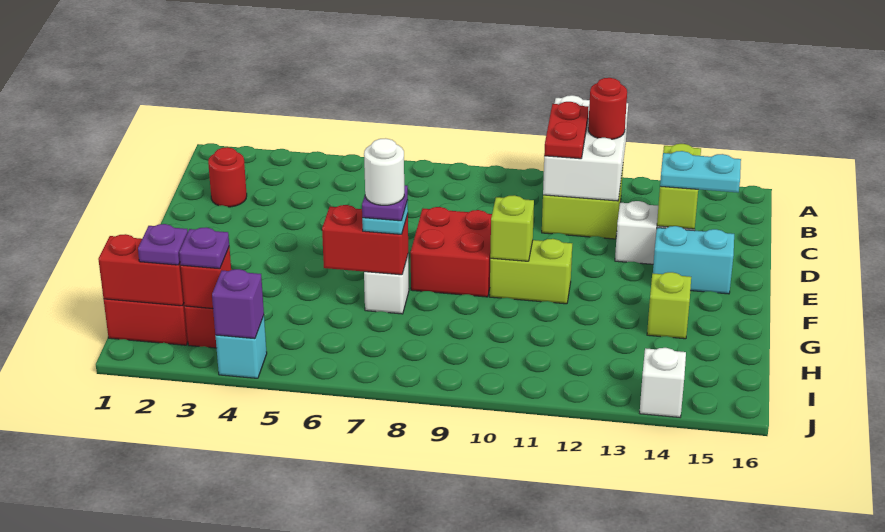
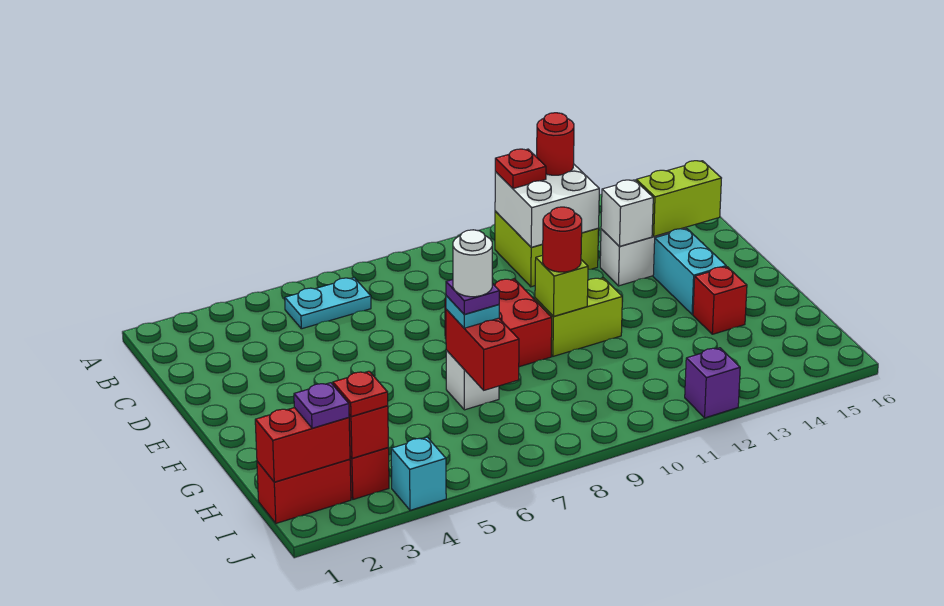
white brick A11:C12 level 2 -> white brick B11:C12 level 2
red plate B11:C11 level 3 -> red plate B11 level 3
red round brick C2 level 1 -> red round brick F10 level 3
lime brick C14:D14 level 2 -> lime brick D14:D15 level 2
cyan plate D14:D15 level 3 -> cyan plate B5:B6 level 1
cyan brick E14:E15 level 1 -> cyan brick E14:F14 level 1
red brick G6:G7 level 2 -> red brick G7:H7 level 2
lime brick G14 level 1 -> red brick G14 level 1
purple plate I3 level 3 -> red plate I3 level 3
purple brick J4 level 2 -> purple brick J12 level 1
white brick J14 level 1 -> white brick D13 level 2

